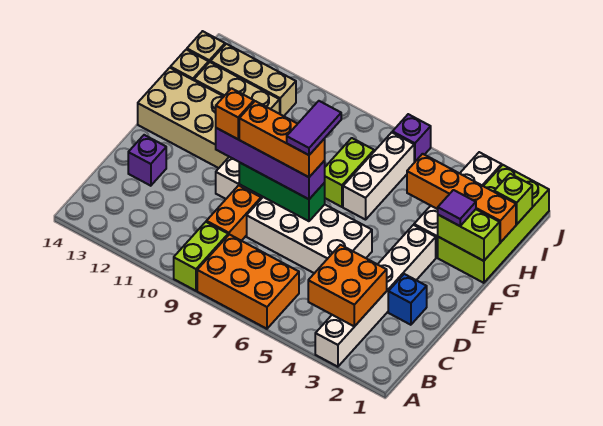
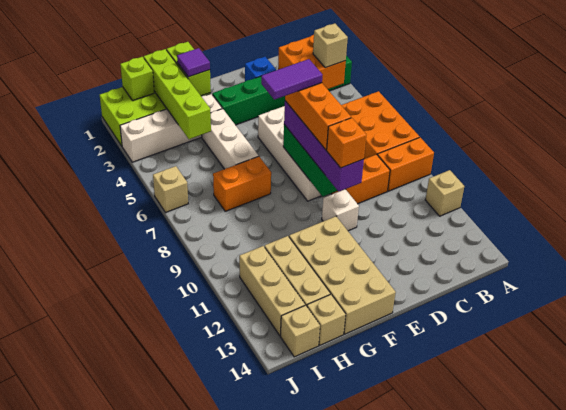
white brick A3:F3 level 1 -> green brick A3:F3 level 1
lime brick A9:B9 level 1 -> orange brick A9:B9 level 1
none -> tan brick A11 level 1
none -> tan brick B4 level 3
purple brick D13 level 1 -> none
white brick G6:I6 level 1 -> white brick G4:G6 level 1
lime brick G7:H7 level 1 -> orange brick G7:H7 level 1
orange brick H1:H4 level 2 -> lime brick H1:H4 level 2
purple brick J6 level 1 -> tan brick J6 level 1

